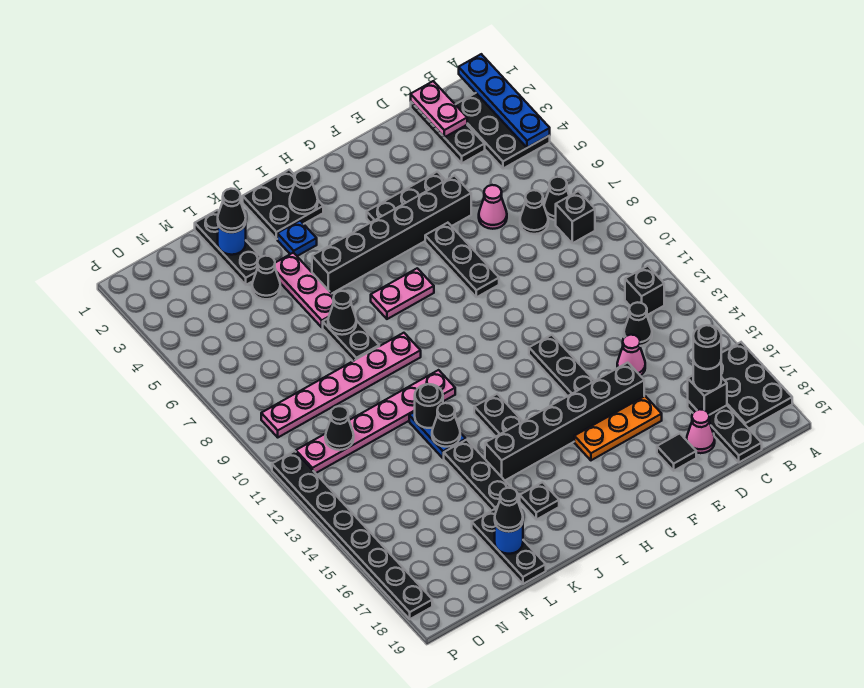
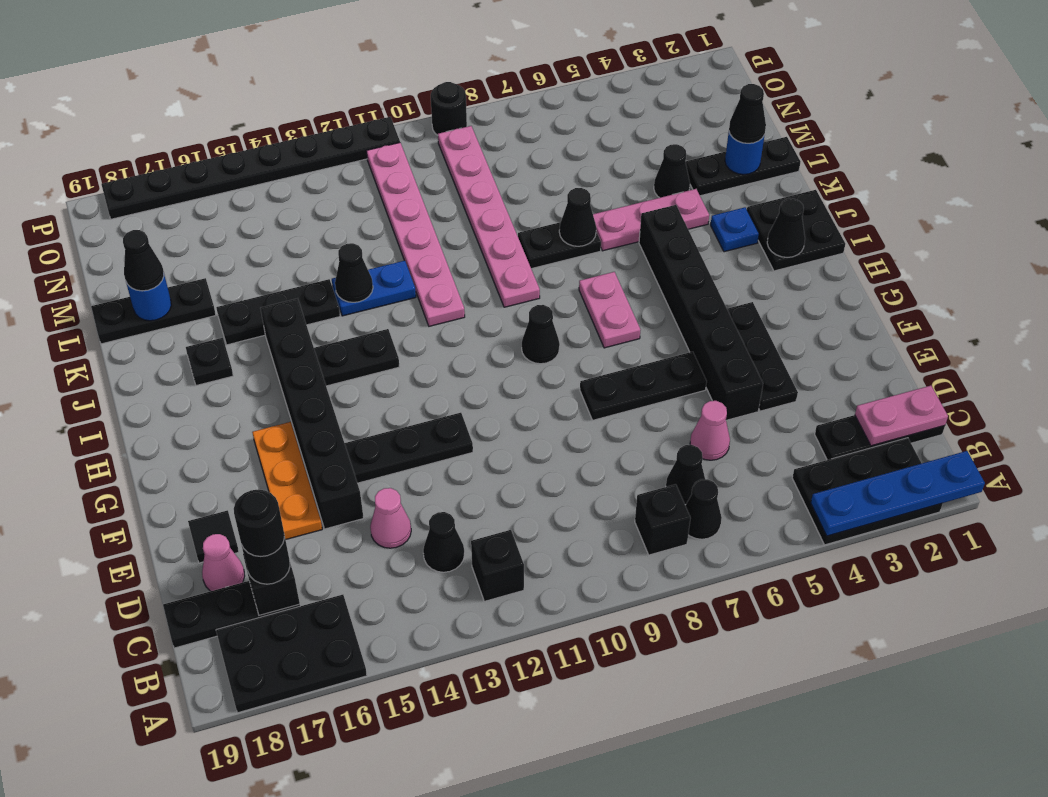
black round brick K12 level 2 -> black round brick P9 level 1
black cone N11 level 2 -> black cone H9 level 1

